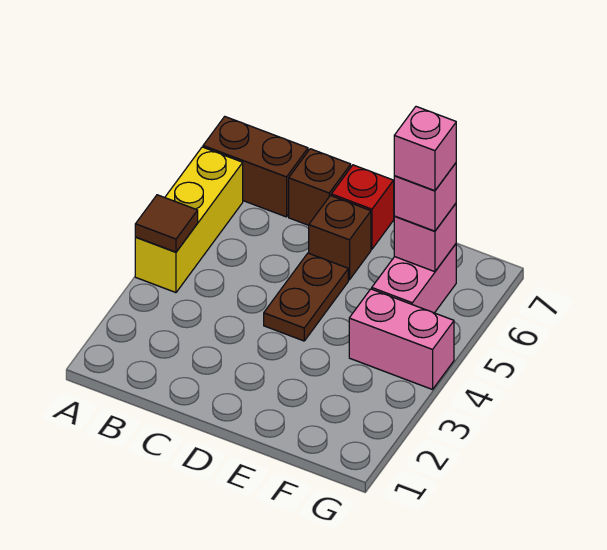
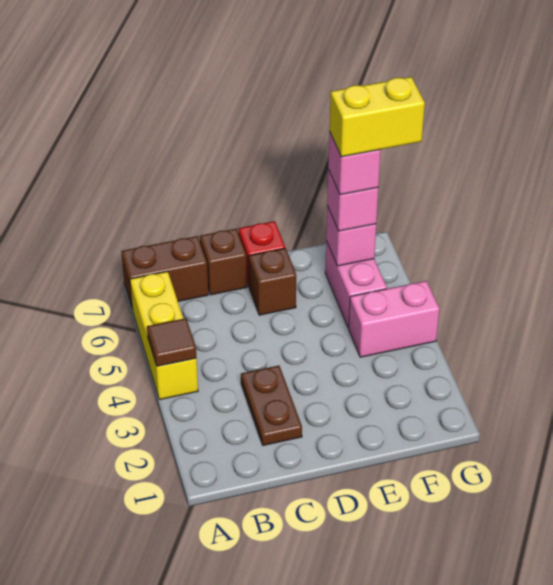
brown plate D4:D5 level 1 -> brown plate C2:C3 level 1
none -> yellow brick F6:G6 level 5

